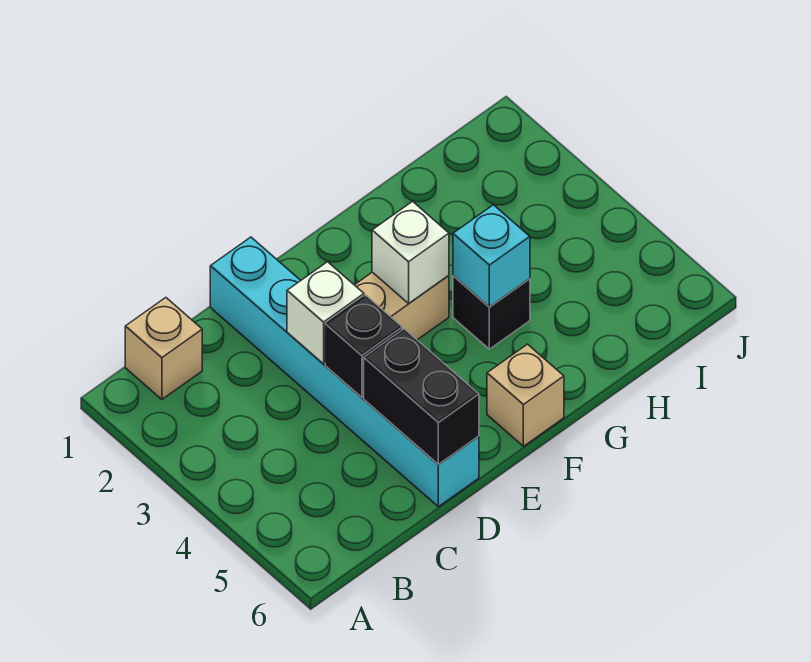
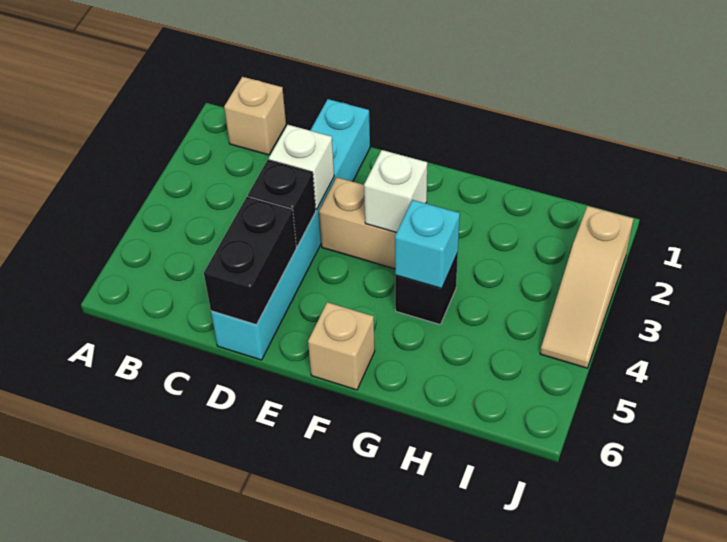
none -> tan slope J2:J4 level 1 top 2

